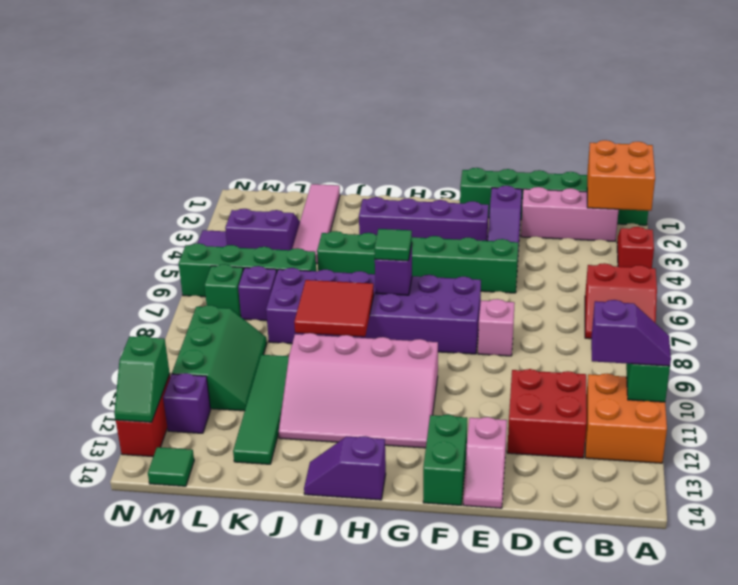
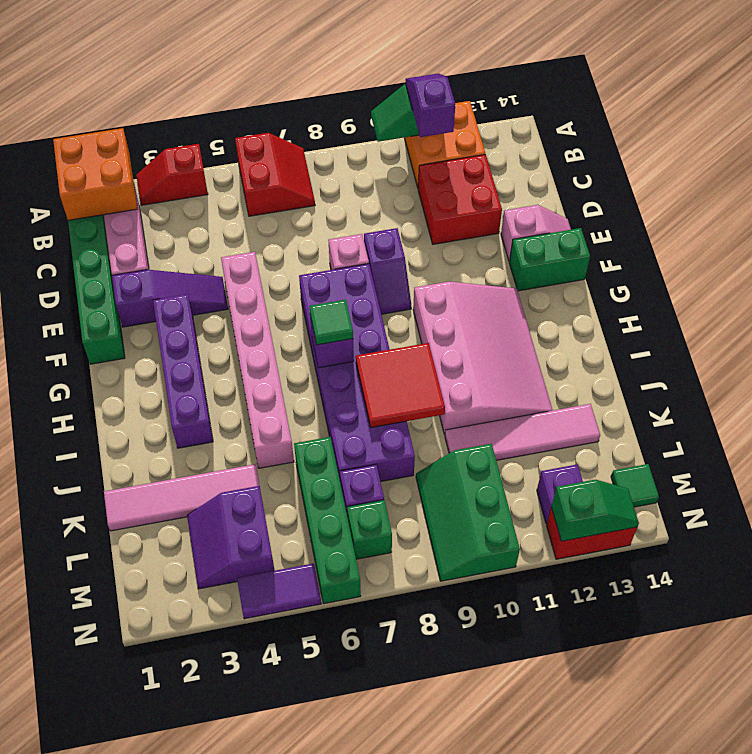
green brick E5:J5 level 1 -> pink brick E5:J5 level 1
purple slope H14:I14 level 1 top H -> purple slope E9:F9 level 1 top E
green tile K10:K13 level 1 -> pink tile K10:K13 level 1
green slope L9:M11 level 1 top M -> green slope L9:N10 level 1 top 10

